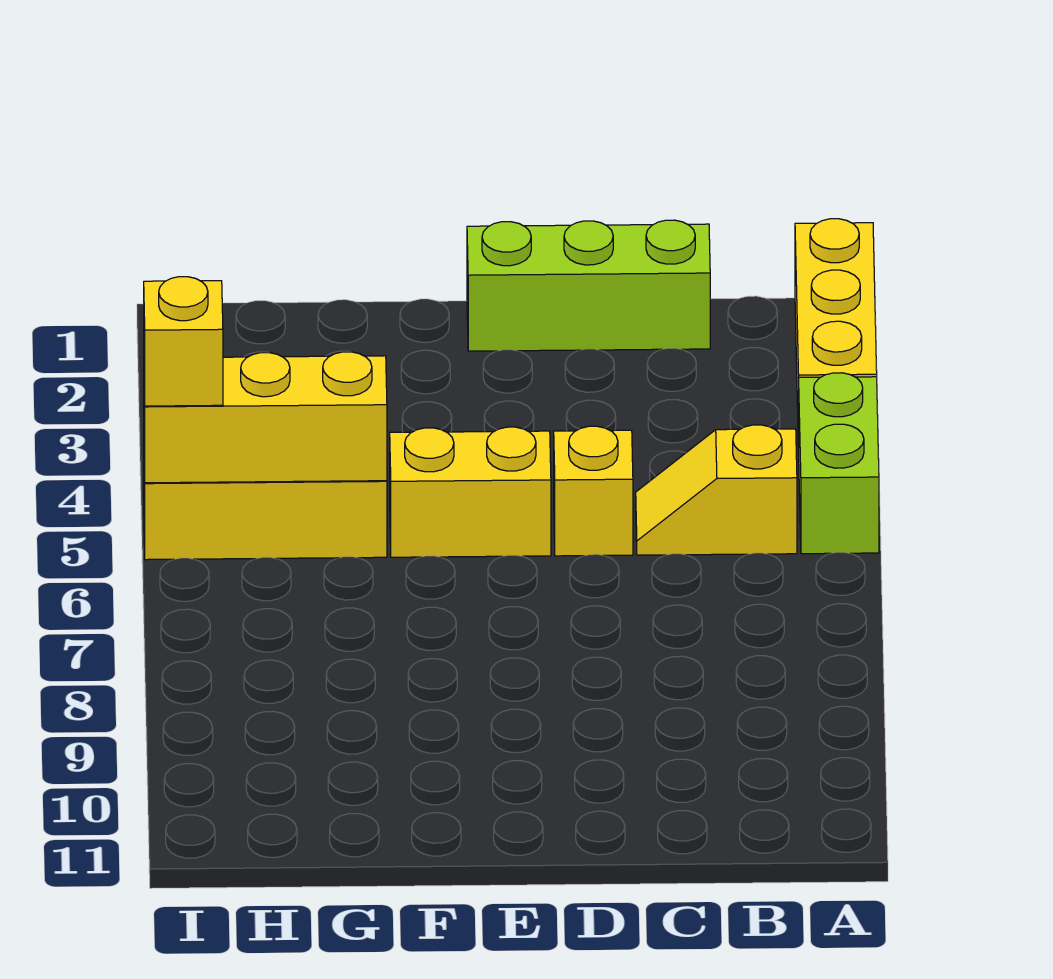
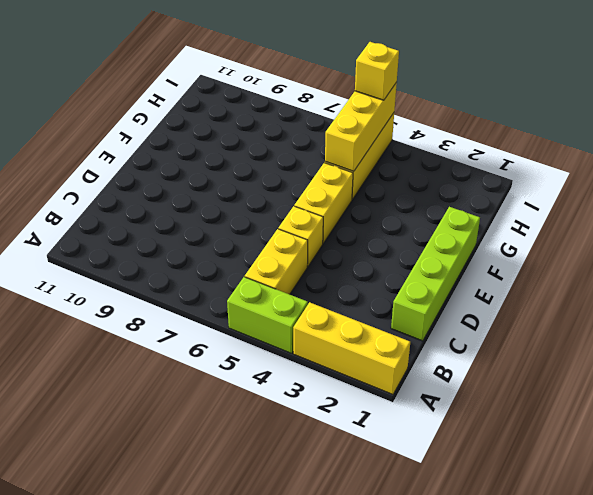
yellow slope B5:C5 level 1 top B -> yellow brick B5:C5 level 1
lime brick C1:E1 level 1 -> lime brick C1:F1 level 1

